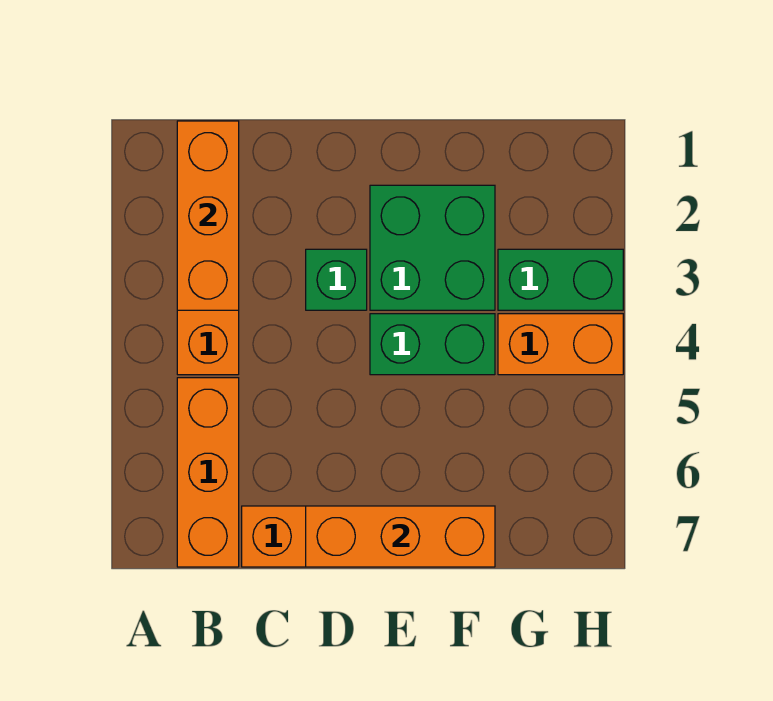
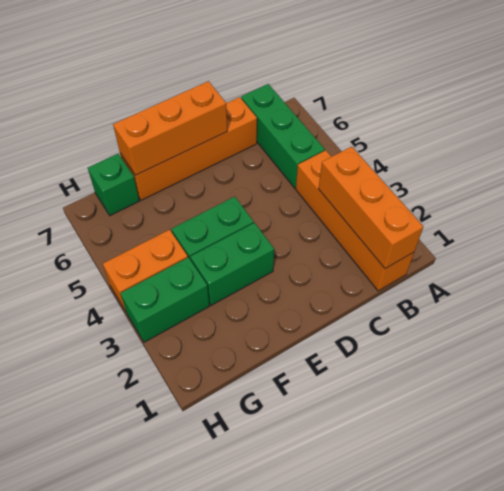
orange brick B5:B7 level 1 -> green brick B5:B7 level 1
green brick D3 level 1 -> green brick G7 level 1
green brick E2:F3 level 1 -> green brick E3:F3 level 1

